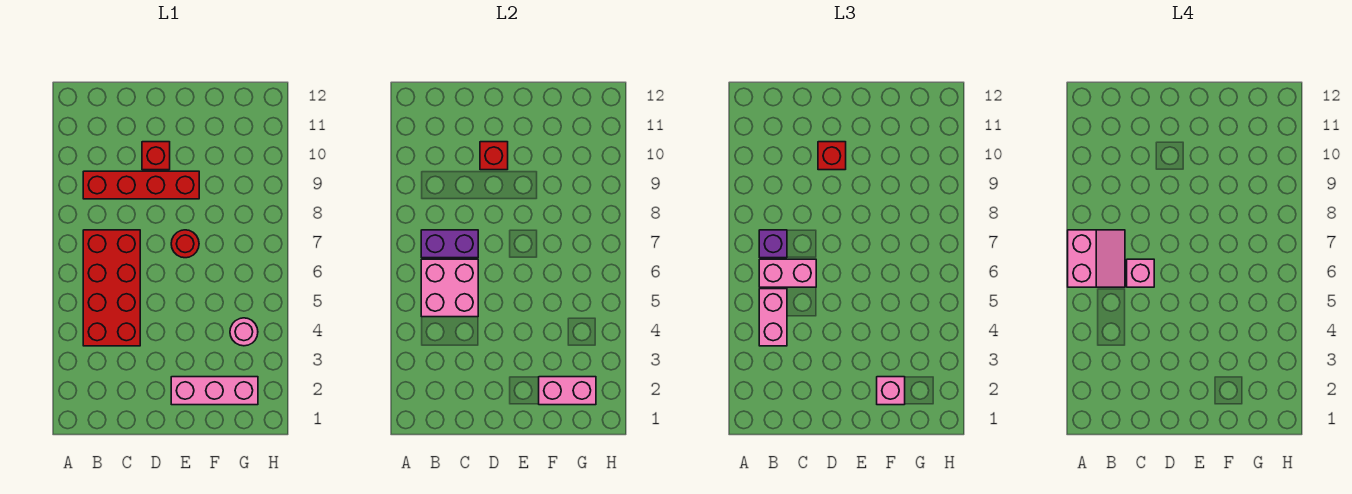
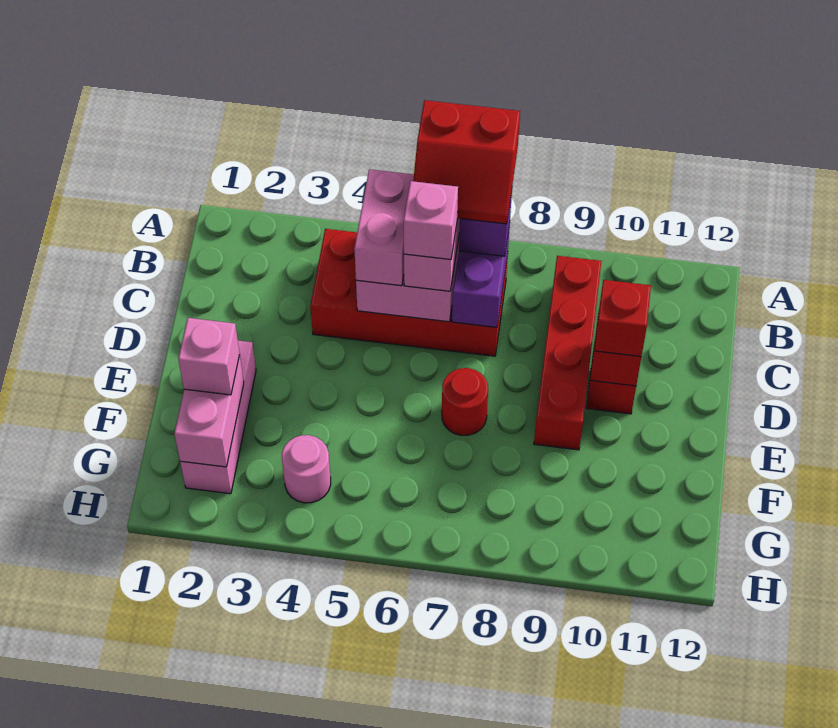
pink slope A6:B7 level 4 top A -> red slope A6:B7 level 4 top A
pink brick B4:B5 level 3 -> pink brick B5:C5 level 3

